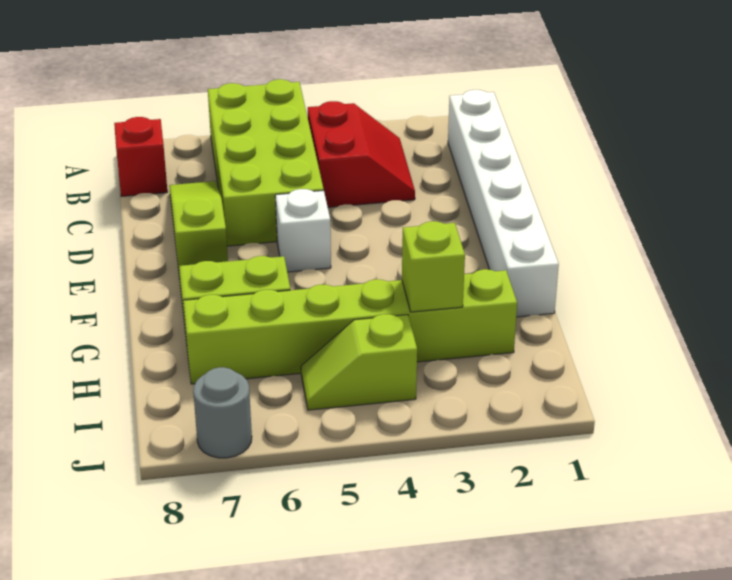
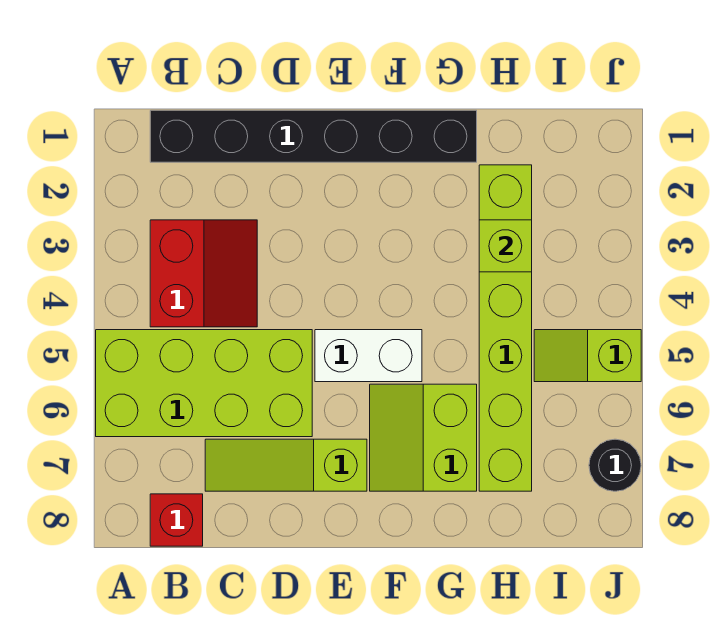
white brick B1:G1 level 1 -> black brick B1:G1 level 1
red slope B3:C4 level 1 top 4 -> red slope B3:C4 level 1 top B
white brick E5 level 1 -> white brick E5:F5 level 1
lime slope I4:I5 level 1 top 4 -> lime slope I5:J5 level 1 top J
grey round brick J7 level 1 -> black round brick J7 level 1

